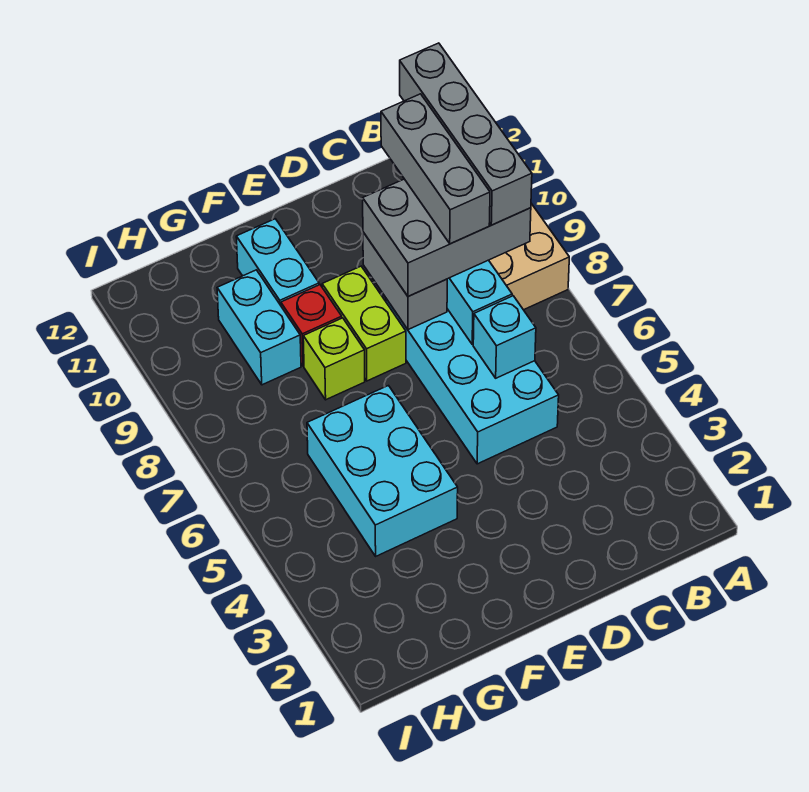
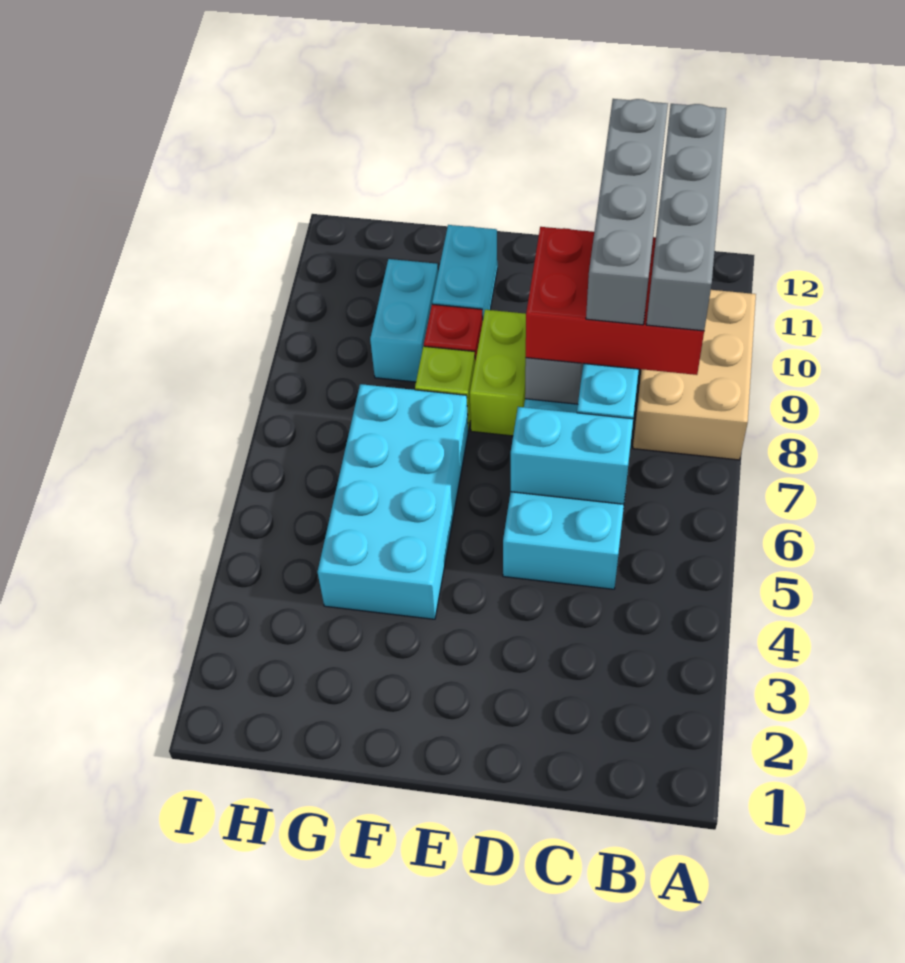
grey brick B8:D9 level 3 -> red brick B8:D9 level 3
cyan brick C6 level 2 -> cyan brick C6:D6 level 2
grey brick C8:C10 level 4 -> grey brick C8:C11 level 4
cyan brick F4:G6 level 1 -> cyan brick F4:G7 level 1

